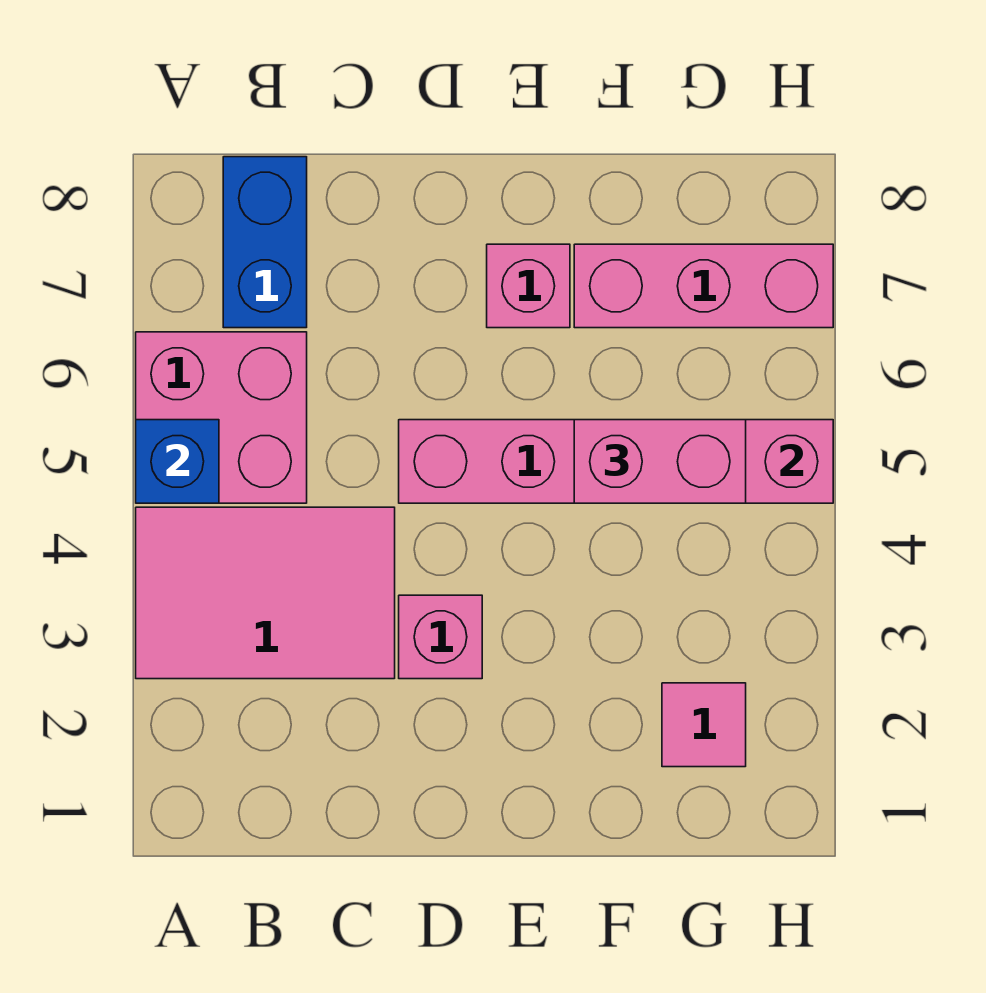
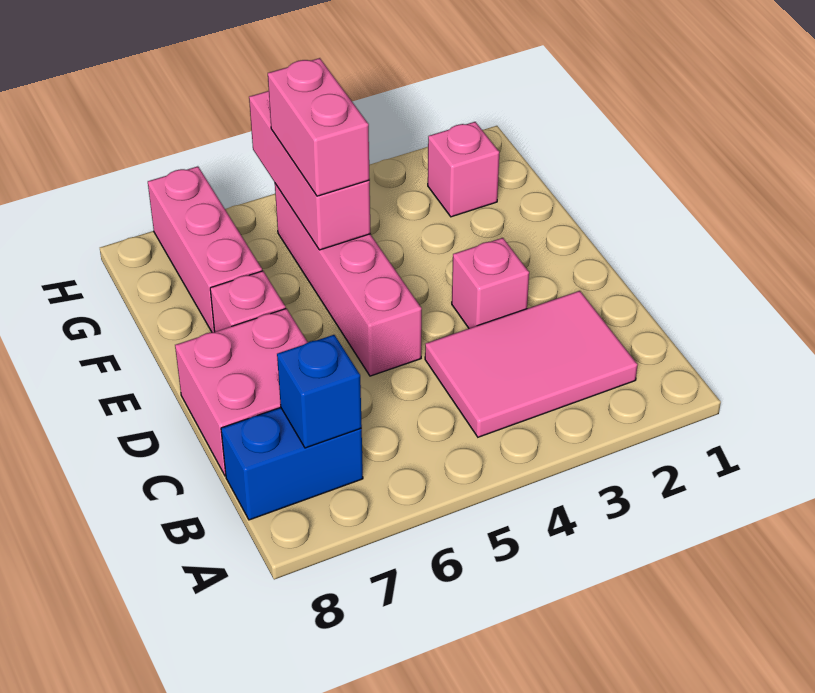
pink tile A3:C4 level 1 -> pink tile B2:C4 level 1
pink brick A5:B6 level 1 -> pink brick C7:D8 level 1
blue brick A5 level 2 -> blue brick B7 level 2
pink tile G2 level 1 -> pink brick G2 level 1

